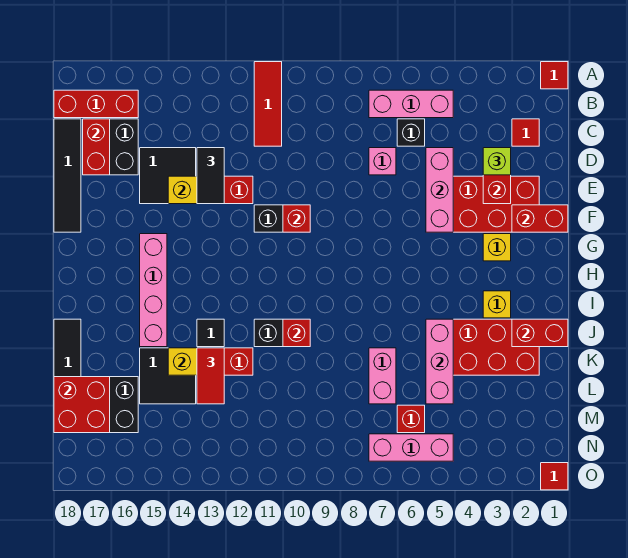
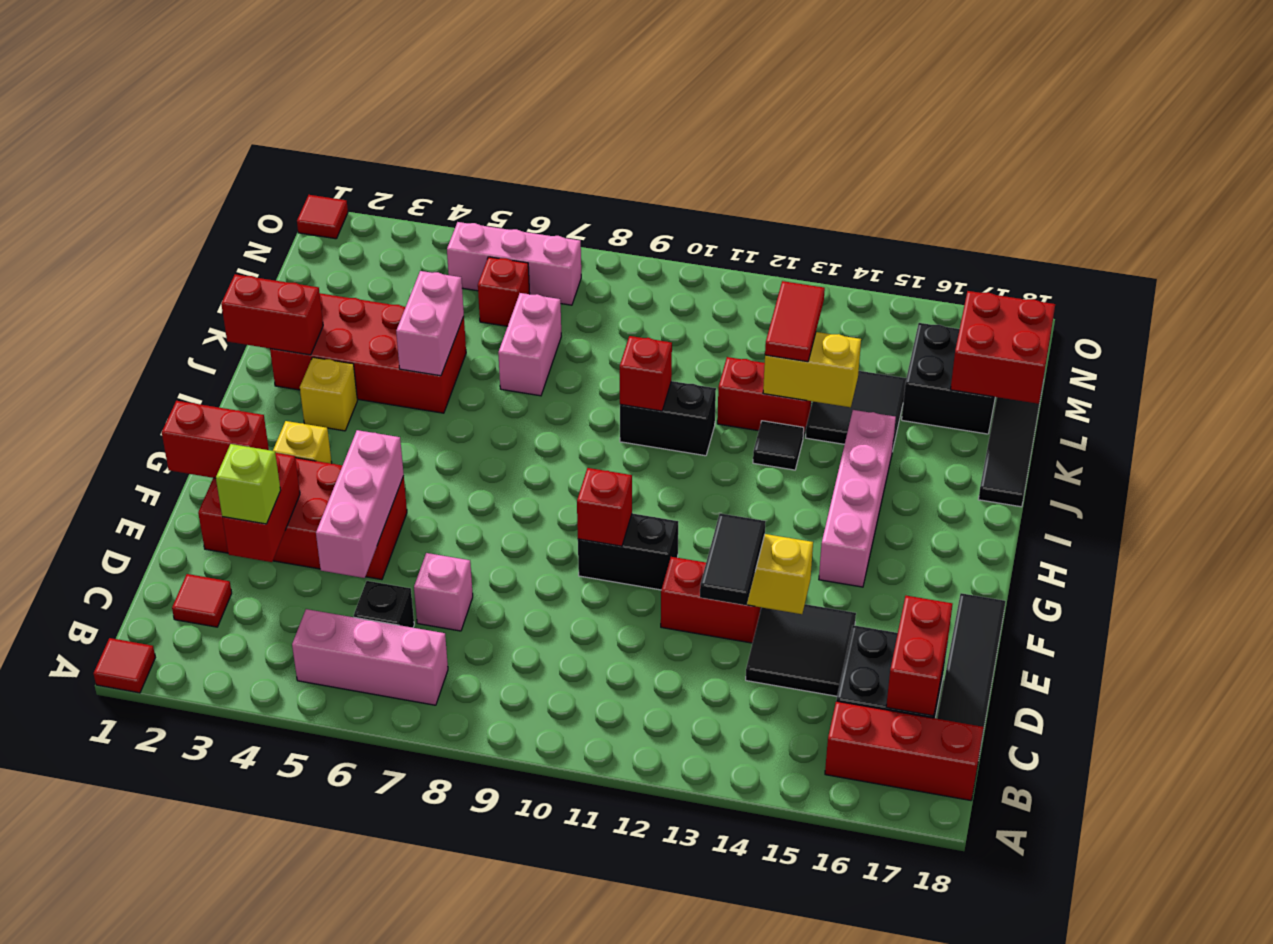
red tile A11:C11 level 1 -> none
pink brick J5:L5 level 2 -> pink brick J5:K5 level 2

